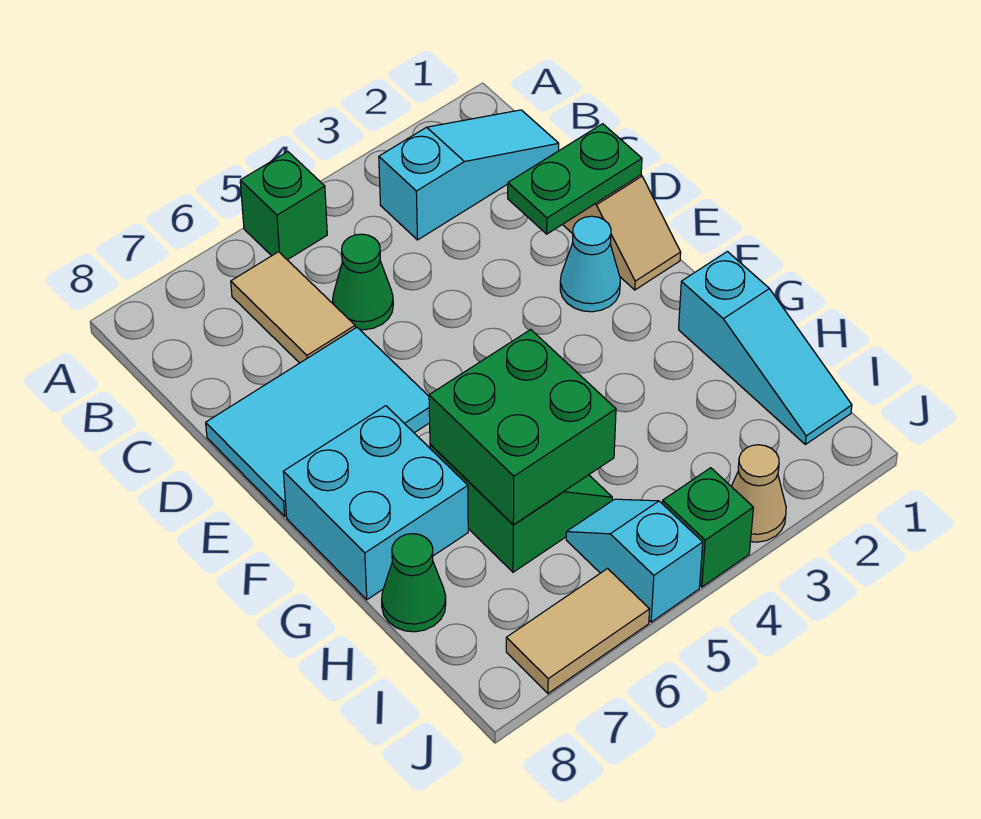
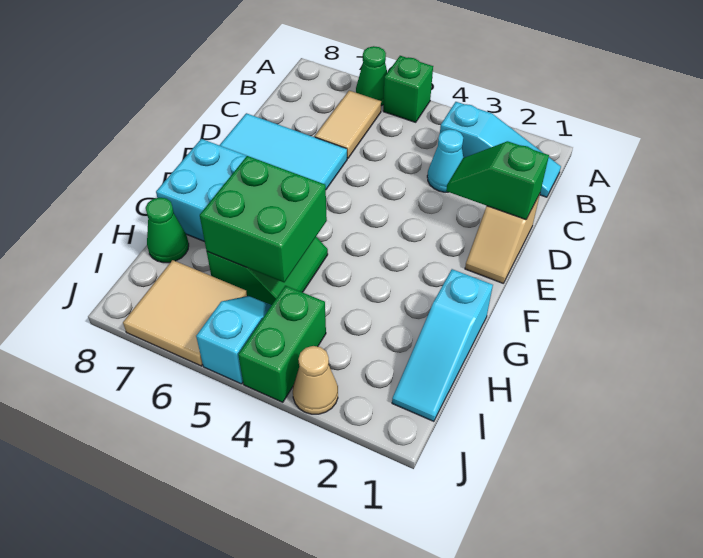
green cone C5 level 1 -> green cone A6 level 1
green plate D1:D2 level 2 -> green slope D1:D2 level 2 top 1
cyan cone E2 level 1 -> cyan cone C3 level 1
green brick J4 level 1 -> green brick I4:J4 level 1
tan tile J6:J7 level 1 -> tan tile I6:J7 level 1

